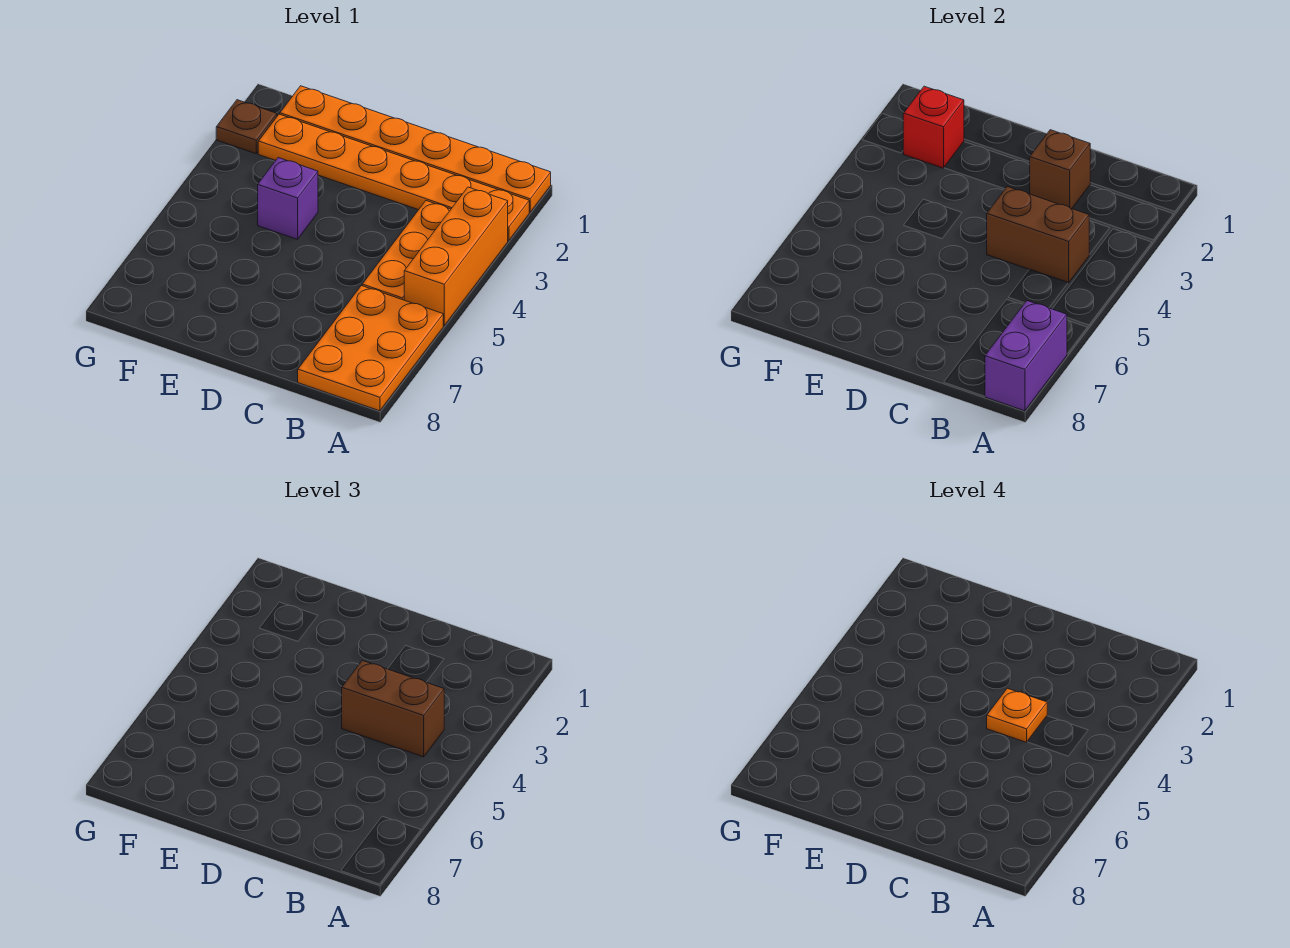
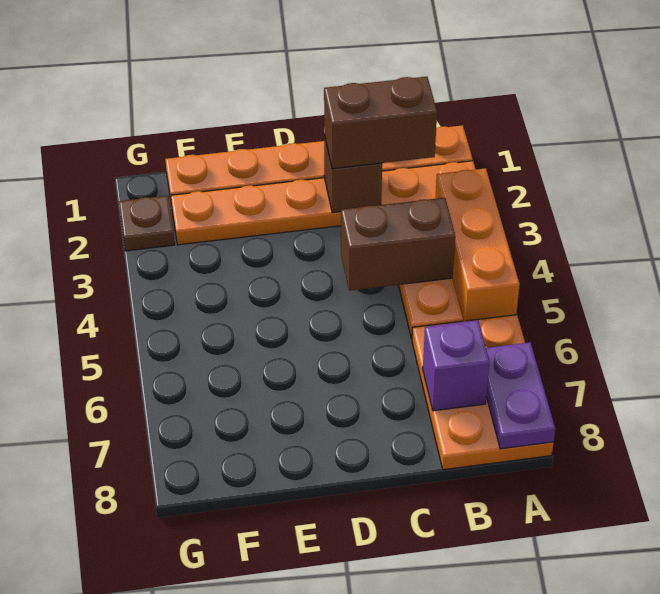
purple brick A7:A8 level 2 -> purple plate A7:A8 level 2
brown brick B4:C4 level 3 -> brown brick B2:C2 level 3
orange plate C4 level 4 -> none
purple brick E4 level 1 -> purple brick B7 level 2
red brick F2 level 2 -> none

